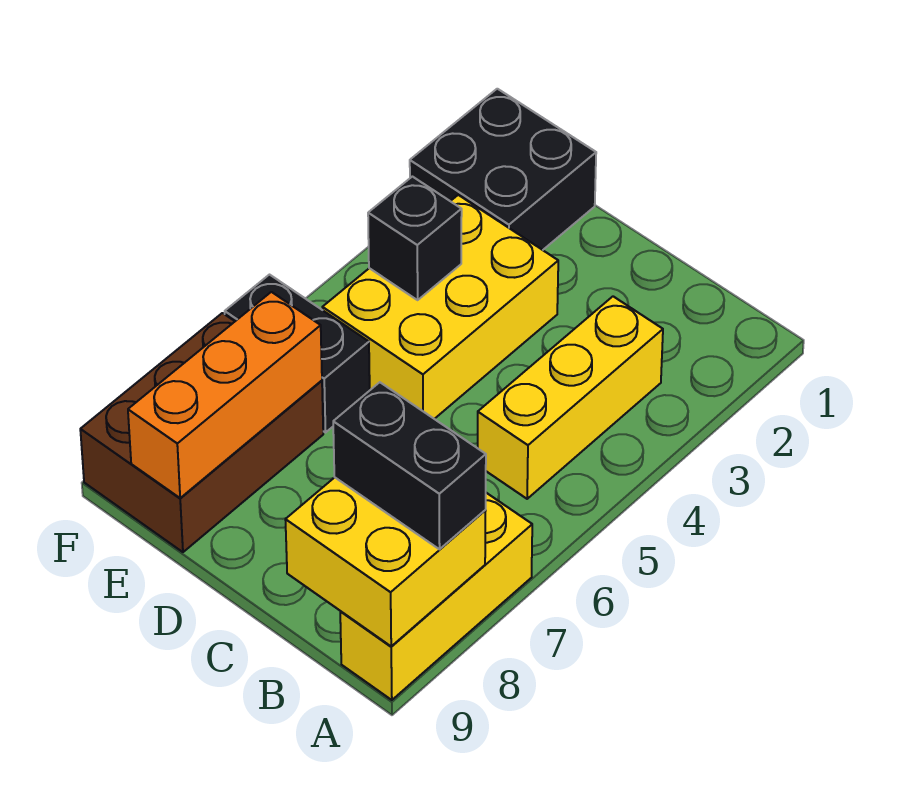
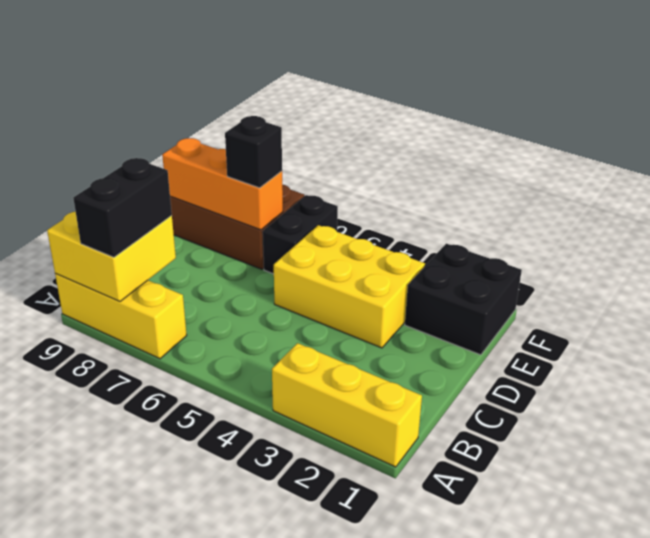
yellow brick B3:B5 level 1 -> yellow brick A1:A3 level 1
black brick E4 level 2 -> black brick E7 level 3

